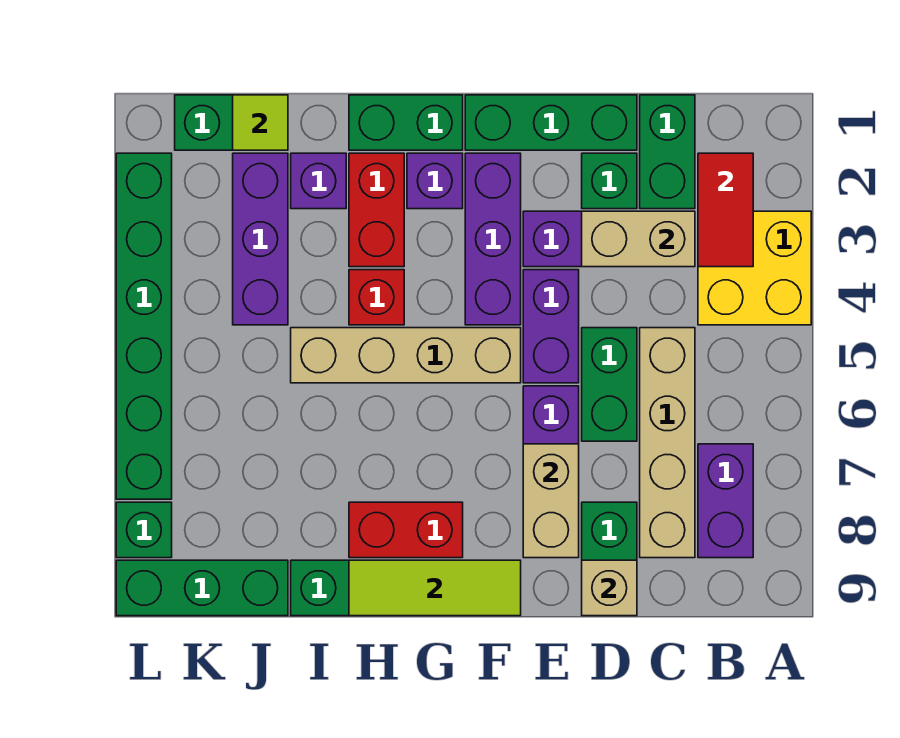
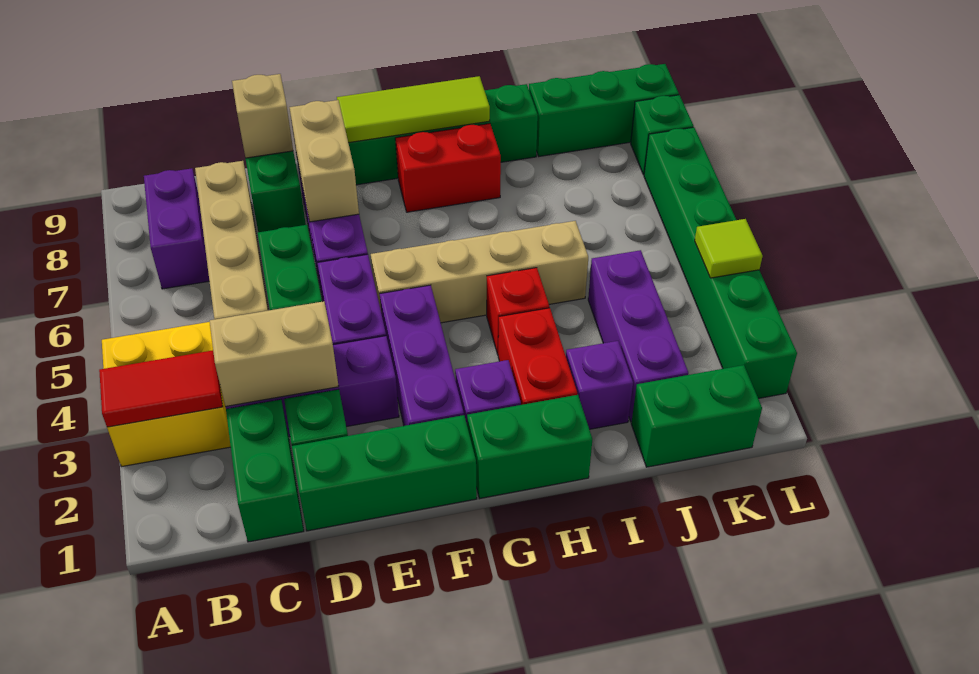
red tile B2:B3 level 2 -> red tile A3:B3 level 2
lime tile J1 level 2 -> lime tile L4 level 2

